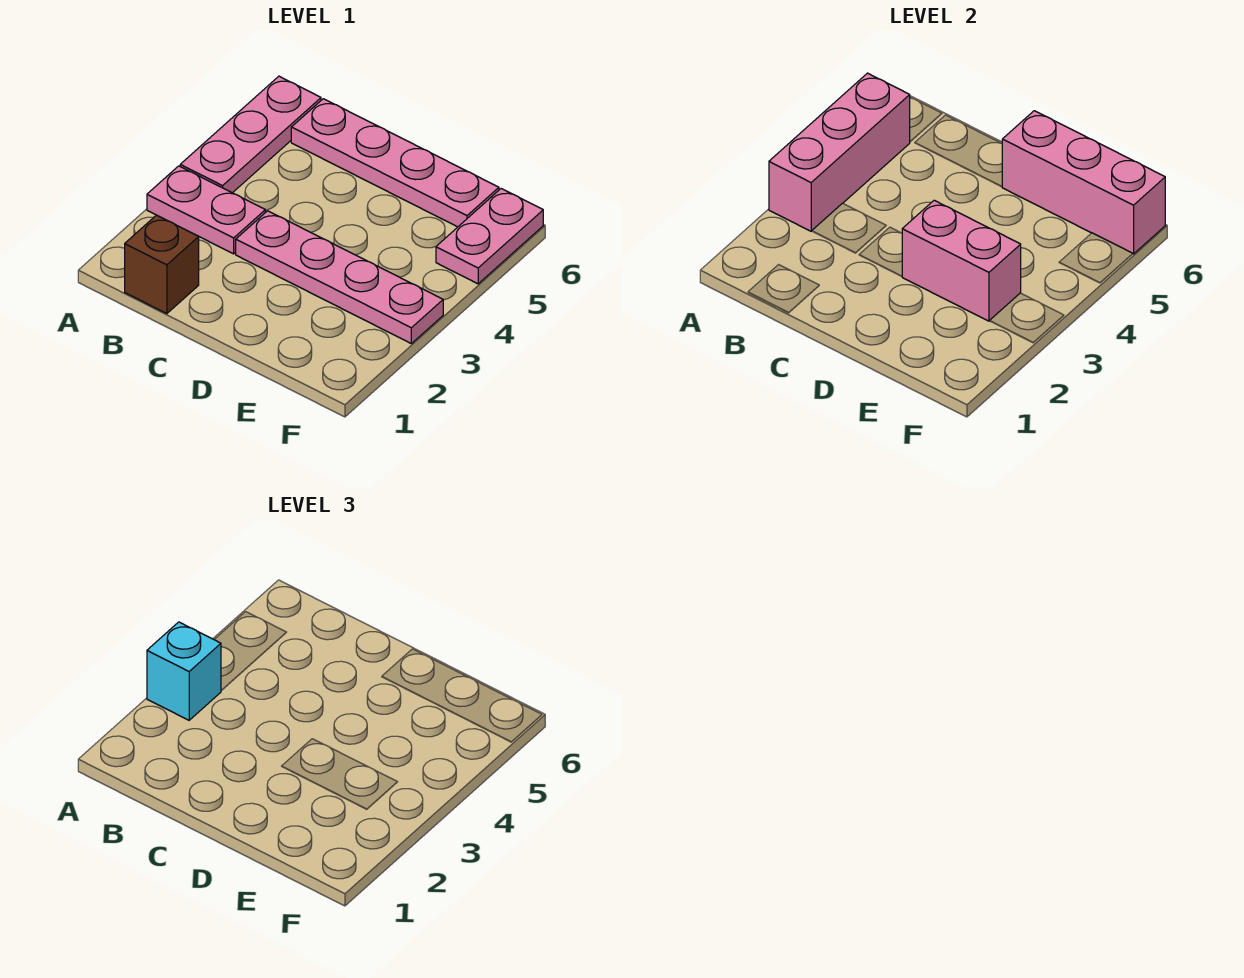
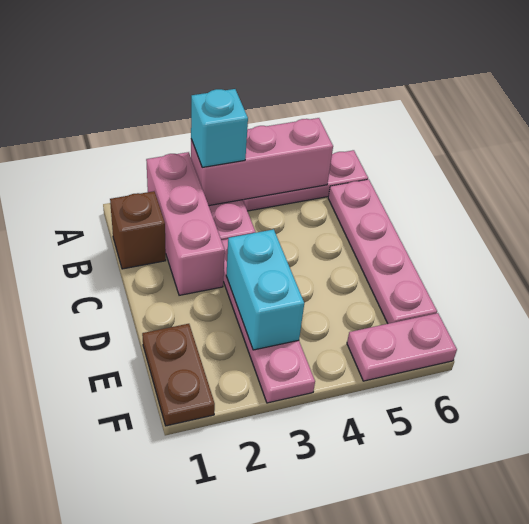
pink brick D3:E3 level 2 -> cyan brick D3:E3 level 2
pink brick D6:F6 level 2 -> pink brick A2:C2 level 1
none -> brown plate E1:F1 level 1

